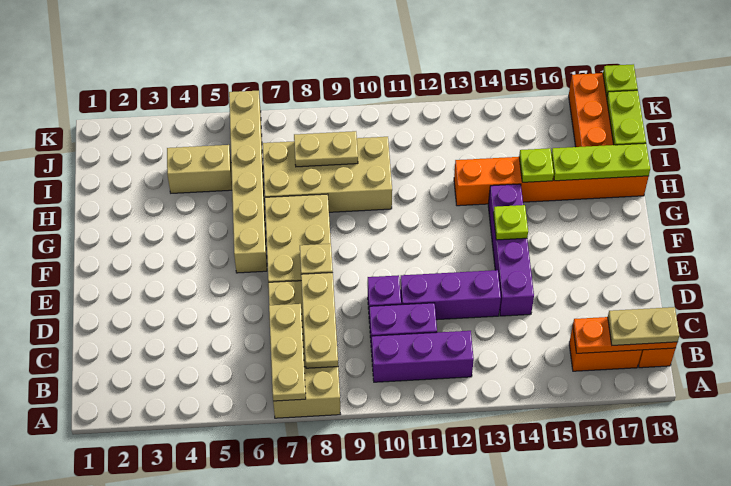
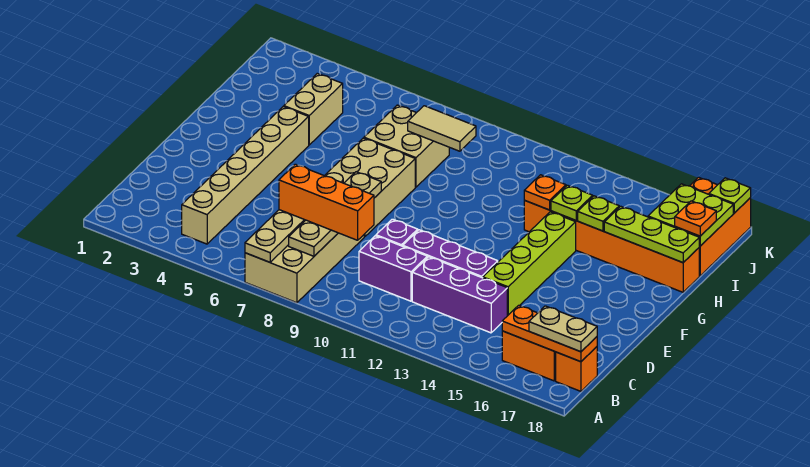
purple brick B10:B12 level 1 -> purple brick C12:C14 level 1
none -> orange brick C7:C9 level 3
purple brick D14:G14 level 1 -> lime brick D14:G14 level 1
tan brick F6:K6 level 1 -> tan brick B4:G4 level 1
lime plate F14 level 2 -> lime plate H14 level 2
tan brick H7:I10 level 1 -> tan brick H7:I8 level 1
none -> orange plate H13 level 2
tan brick I4:I5 level 1 -> tan brick H4:I4 level 1
tan plate I8:I9 level 2 -> tan tile I8:I9 level 2
lime plate I18:J18 level 2 -> lime plate I17:J18 level 2
none -> orange plate I18 level 3

